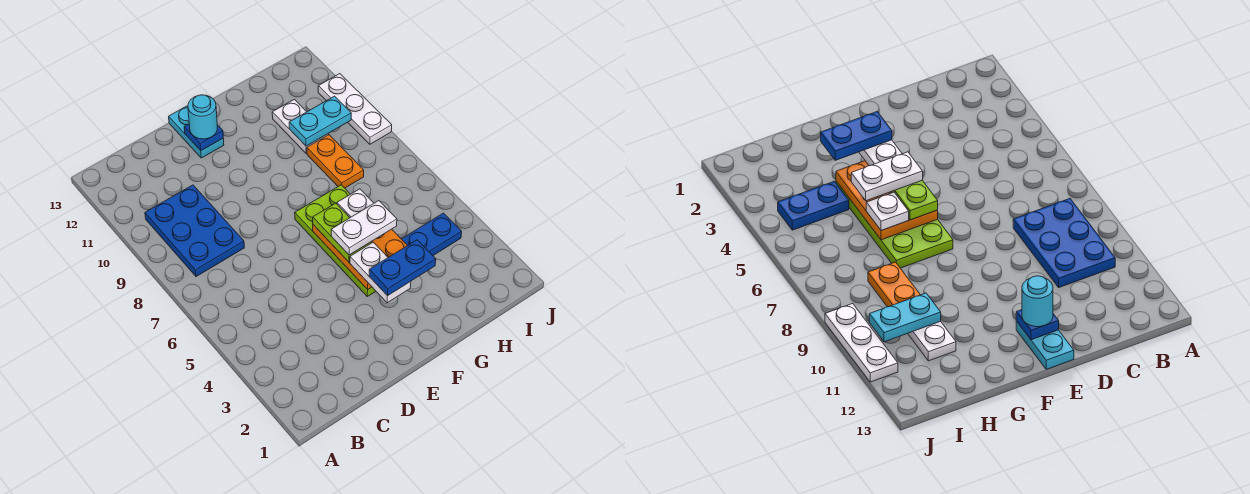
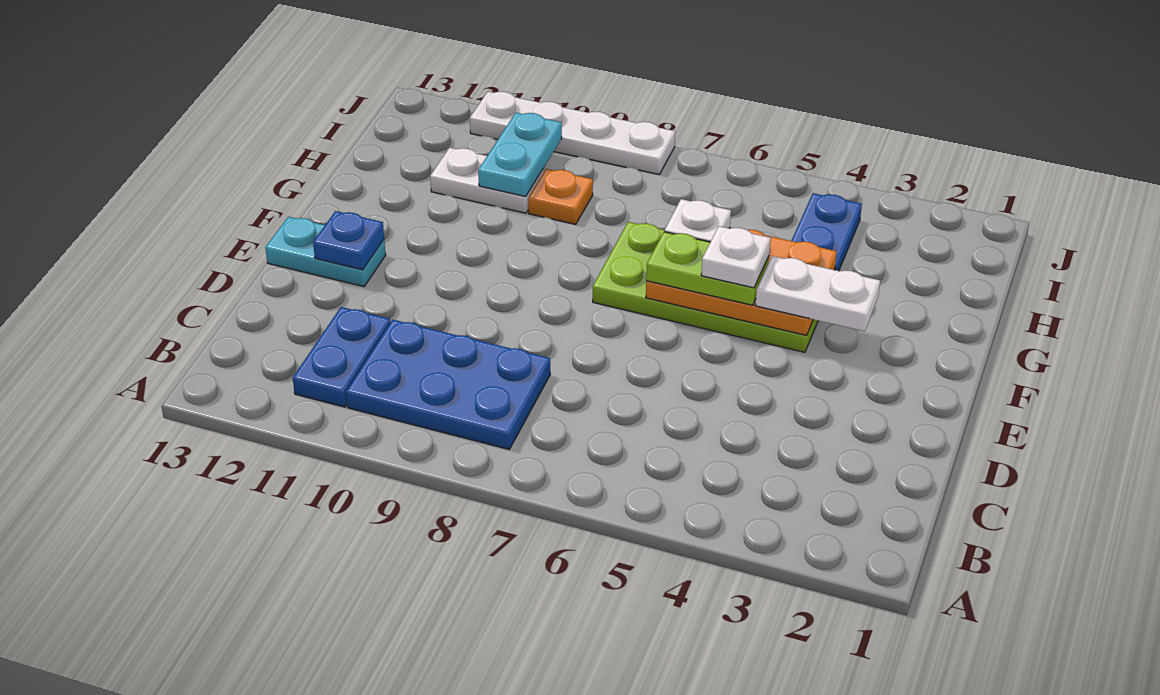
cyan round brick E12 level 3 -> none
blue plate F3:G3 level 4 -> blue plate B11:C11 level 1
white plate F5:G5 level 4 -> white plate F5 level 4
orange plate H8:H9 level 1 -> orange plate H9 level 1
white plate J9:J11 level 1 -> white plate J8:J11 level 1

